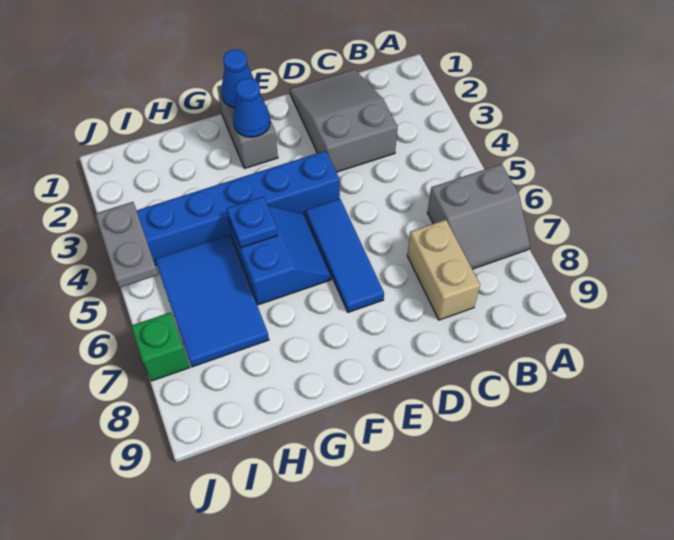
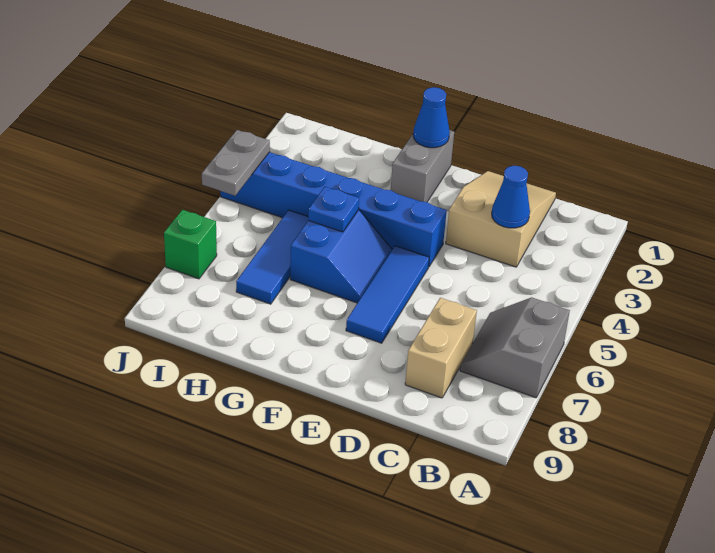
grey slope A6:B7 level 1 top 6 -> grey slope A6:B7 level 1 top A
grey slope C1:D3 level 1 top 3 -> tan slope C1:D3 level 1 top 3
blue cone F2 level 2 -> blue cone C3 level 2
blue tile H5:I7 level 1 -> blue tile H5:H7 level 1

